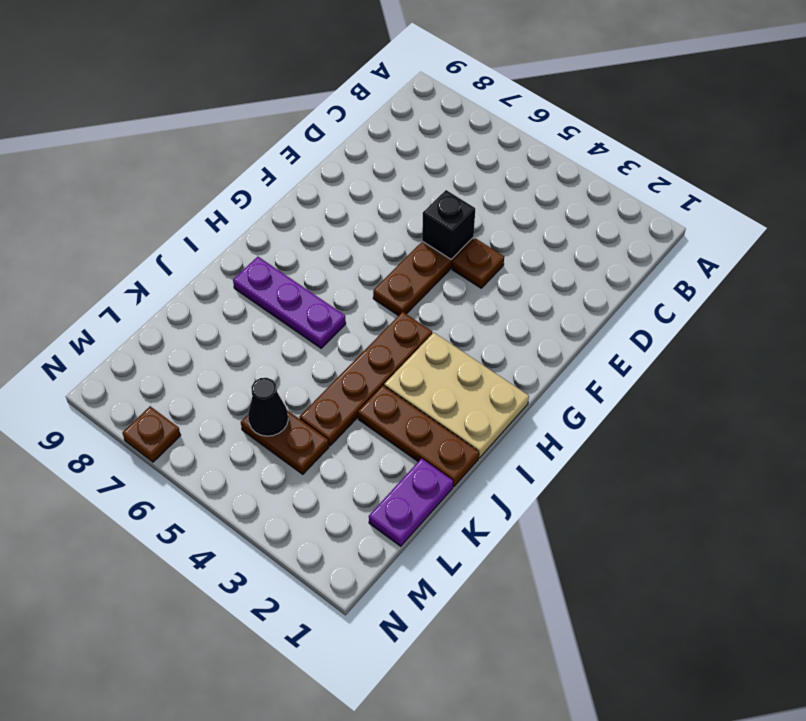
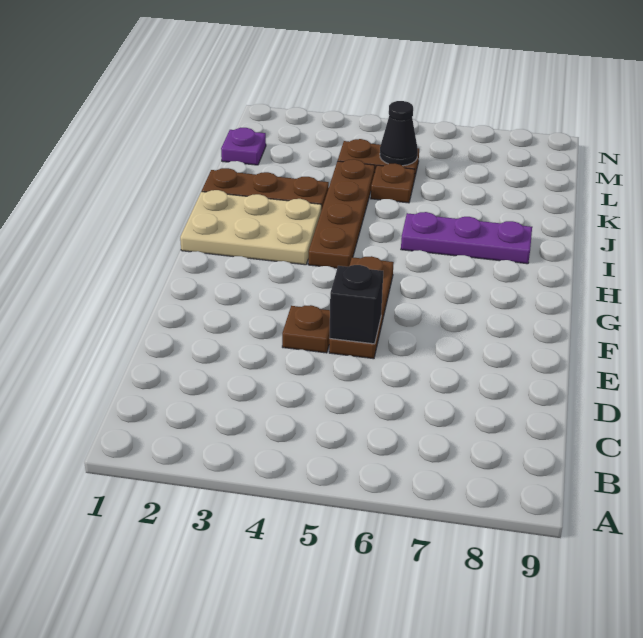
purple plate K1:L1 level 1 -> purple plate L1 level 1
brown plate N7 level 1 -> brown plate K5 level 1

